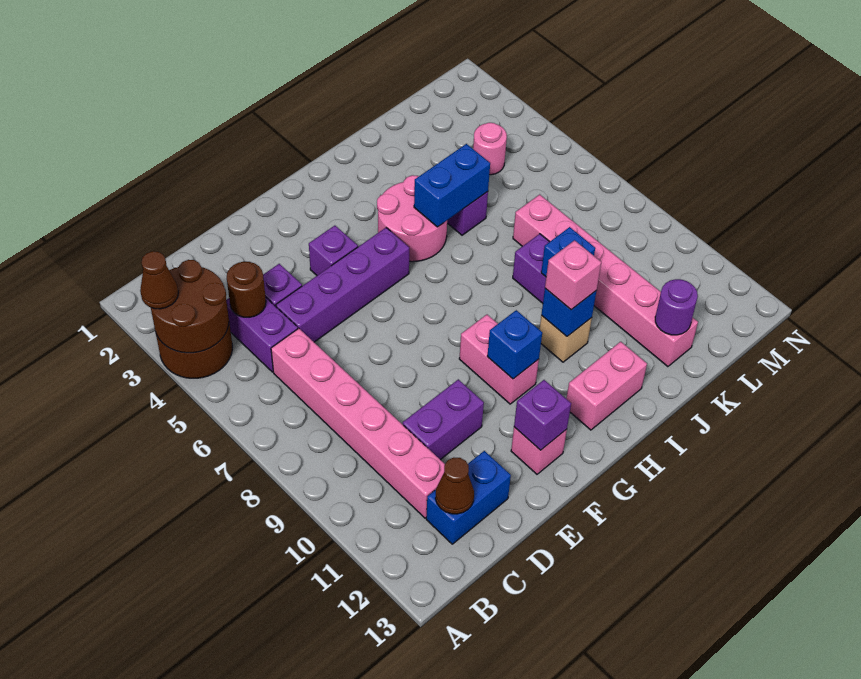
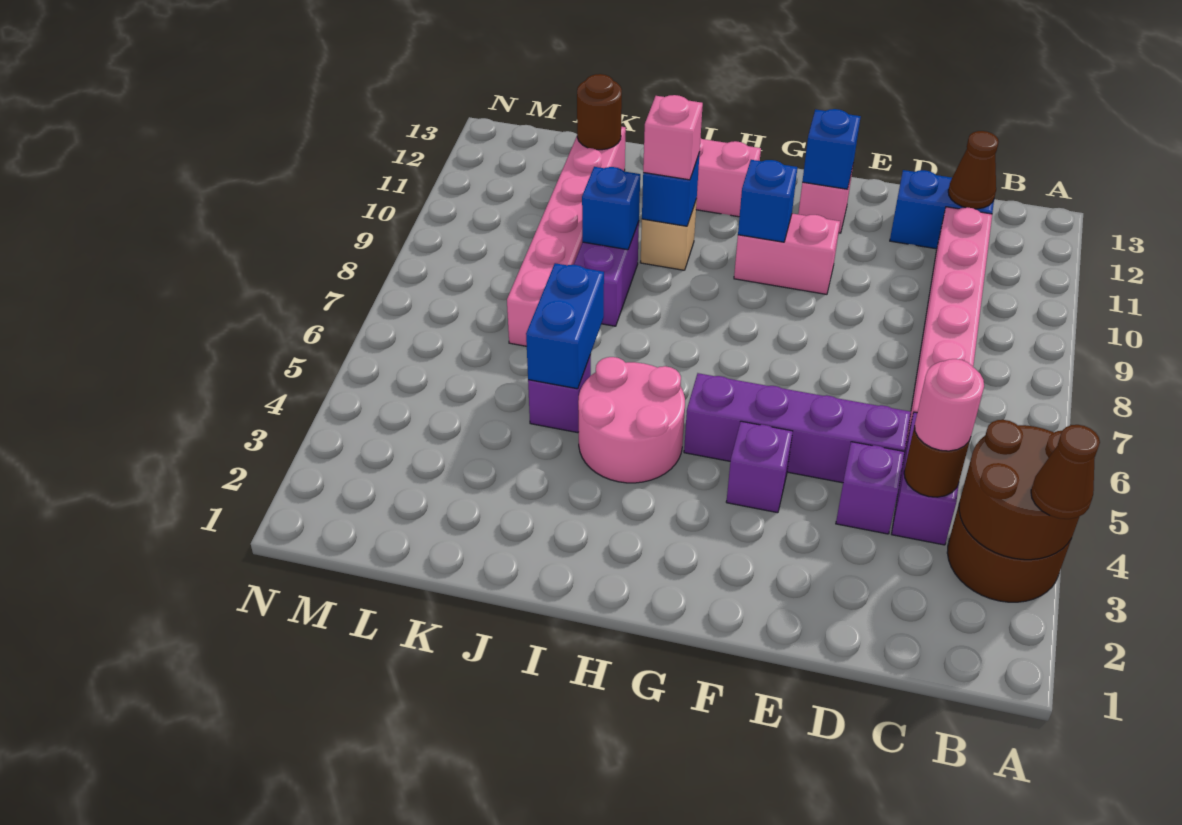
purple brick D10:E10 level 1 -> none
purple brick F12 level 2 -> blue brick F12 level 2
pink brick G9:G10 level 1 -> pink brick F10:G10 level 1
blue brick I5:J5 level 2 -> blue brick J5:J6 level 2
purple round brick K12 level 2 -> brown round brick K12 level 2
pink round brick L4 level 1 -> pink round brick C4 level 3

